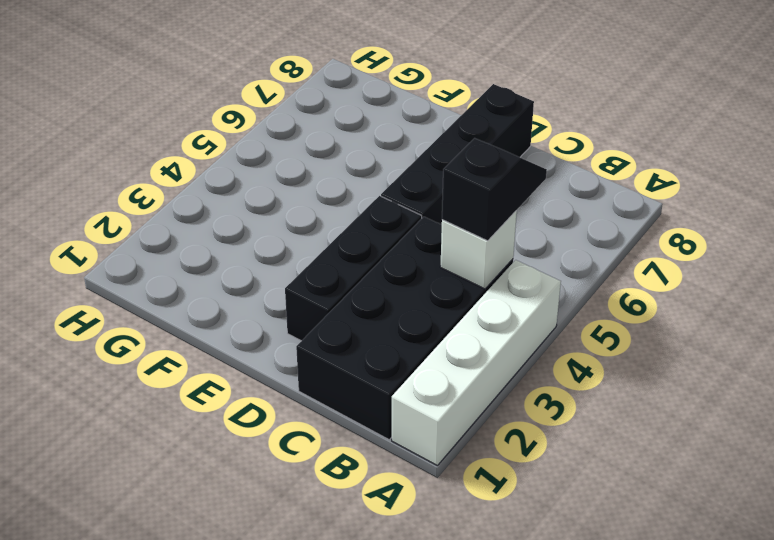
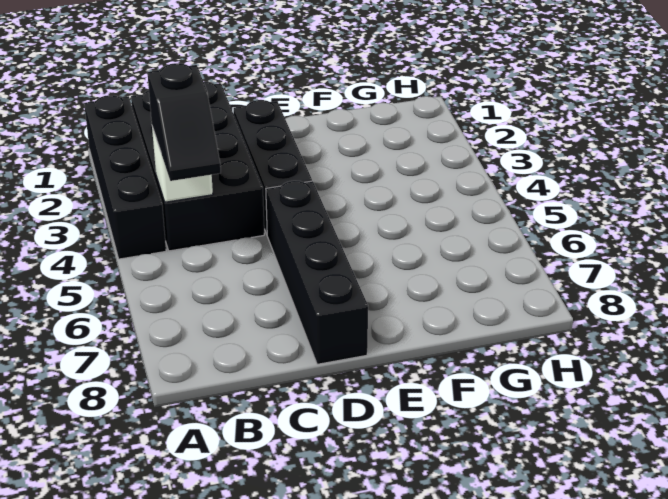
white brick A1:A4 level 1 -> black brick A1:A4 level 1

